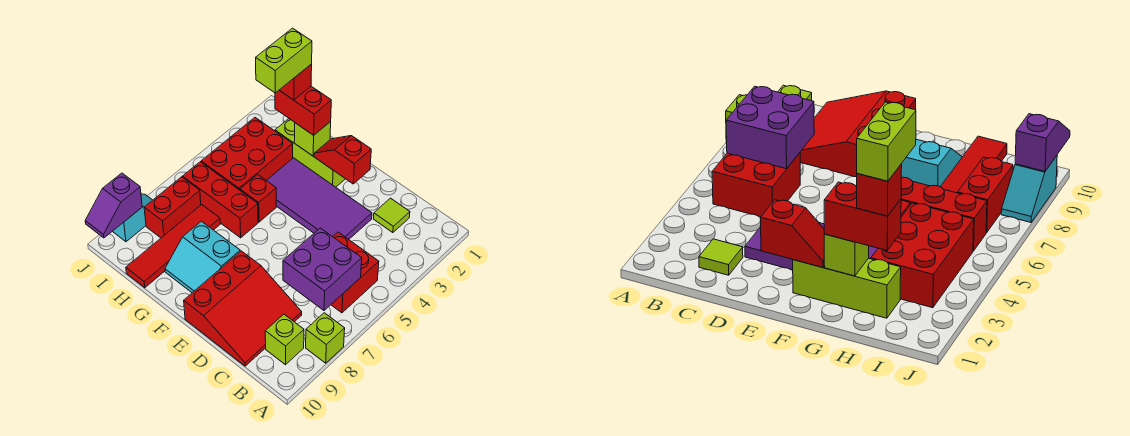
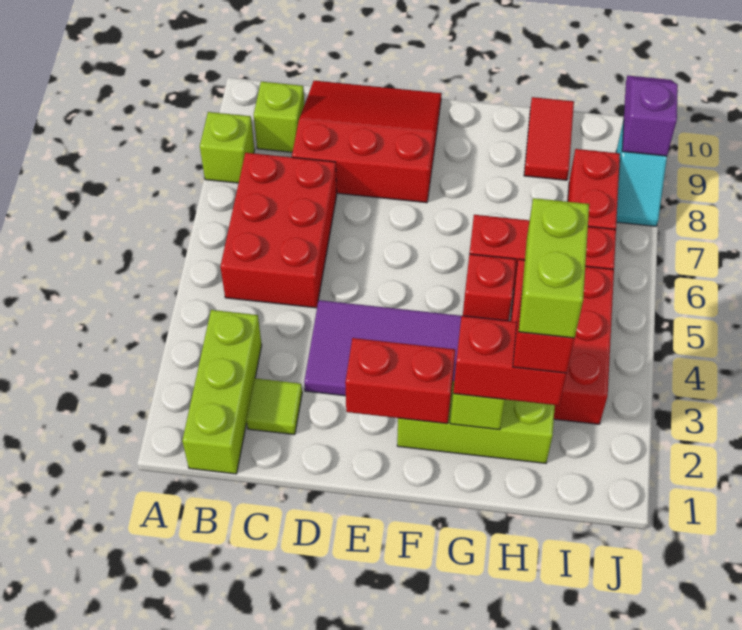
none -> lime brick B1:B3 level 1
red brick B5:C6 level 1 -> red brick B5:C7 level 1
purple brick B6:C7 level 2 -> none
red slope C8:E10 level 1 top E -> red slope C8:E10 level 1 top 8
red slope E2:F2 level 2 top E -> red brick E2:F2 level 2
cyan slope F8:G9 level 1 top 8 -> none
red tile H7:H10 level 1 -> red tile H9:H10 level 1

